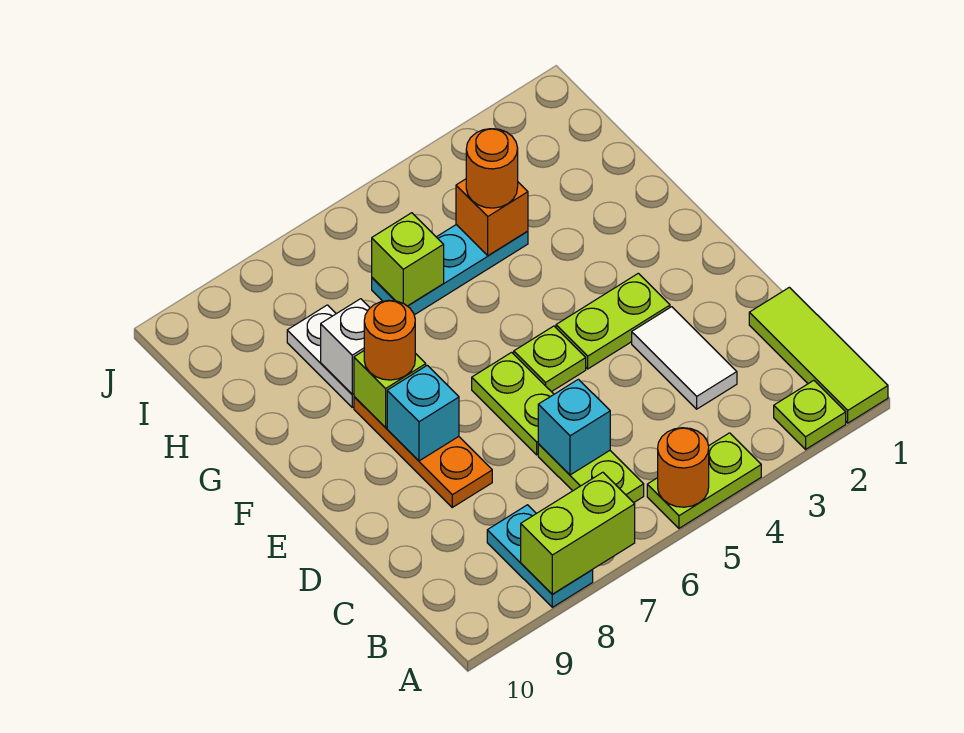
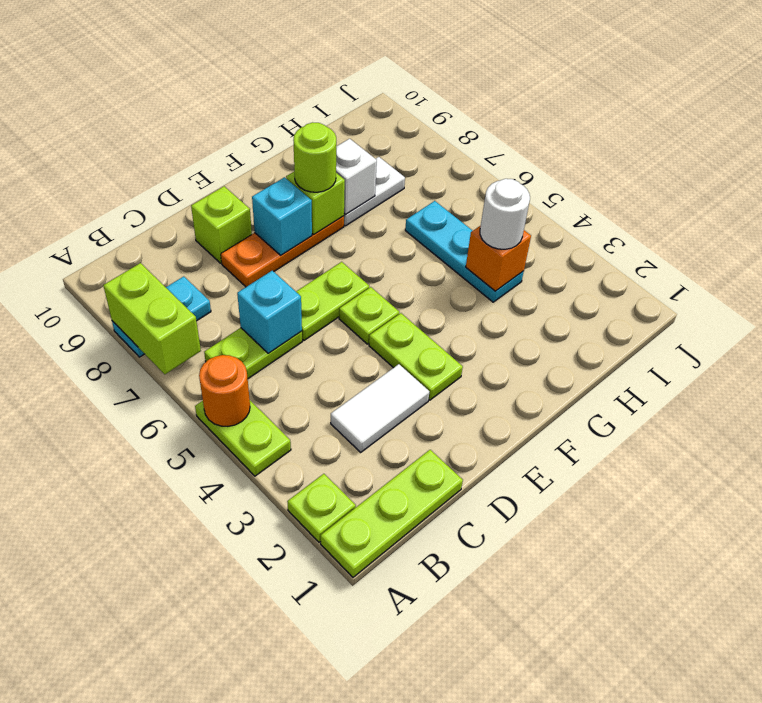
lime tile A1:C1 level 1 -> lime plate A1:C1 level 1
orange round brick F8 level 3 -> lime round brick F8 level 3
orange round brick H4 level 3 -> white round brick H4 level 3
lime brick H6 level 2 -> lime brick D9 level 1

